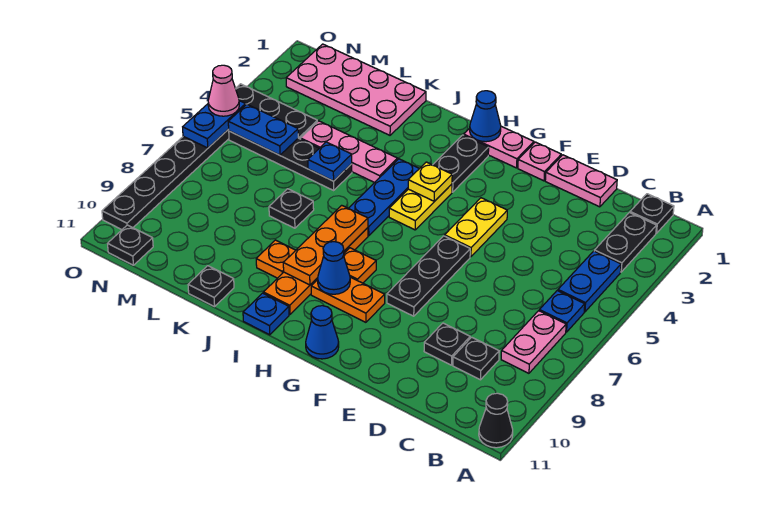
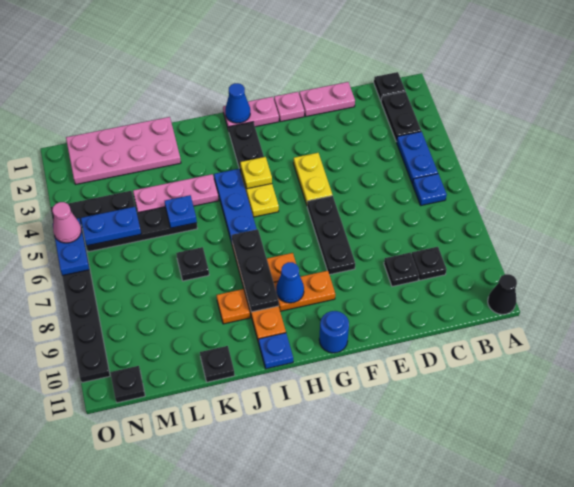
pink plate B7:B8 level 1 -> none
blue cone G11 level 1 -> blue round brick G11 level 1
orange plate I7:I9 level 2 -> black plate I7:I9 level 2

